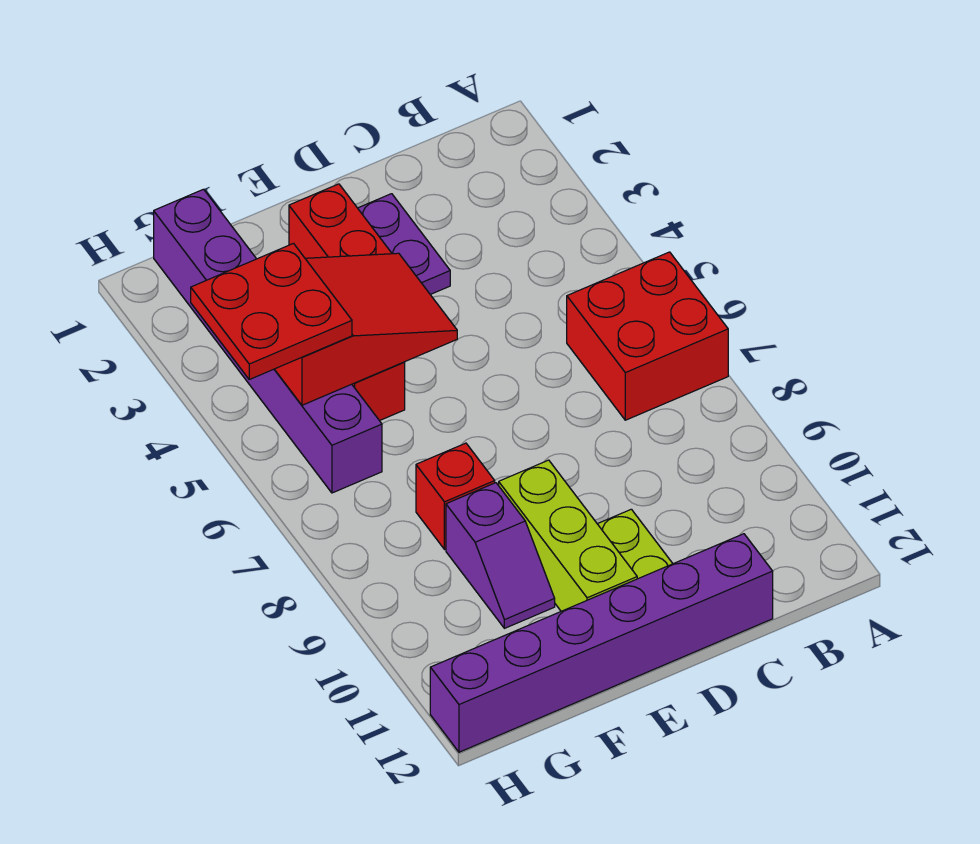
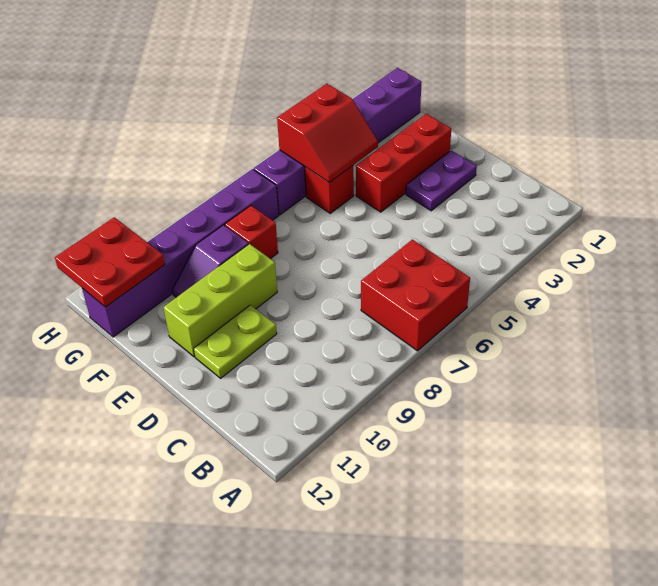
purple brick C12:H12 level 1 -> purple brick G7:G12 level 1
red slope E4:G5 level 2 top G -> red slope F4:G5 level 2 top G
red plate G4:H5 level 3 -> red plate G11:H12 level 2

